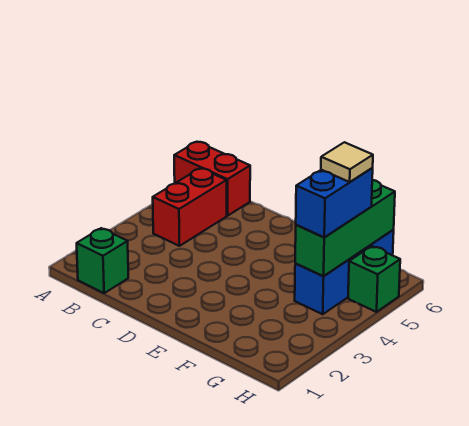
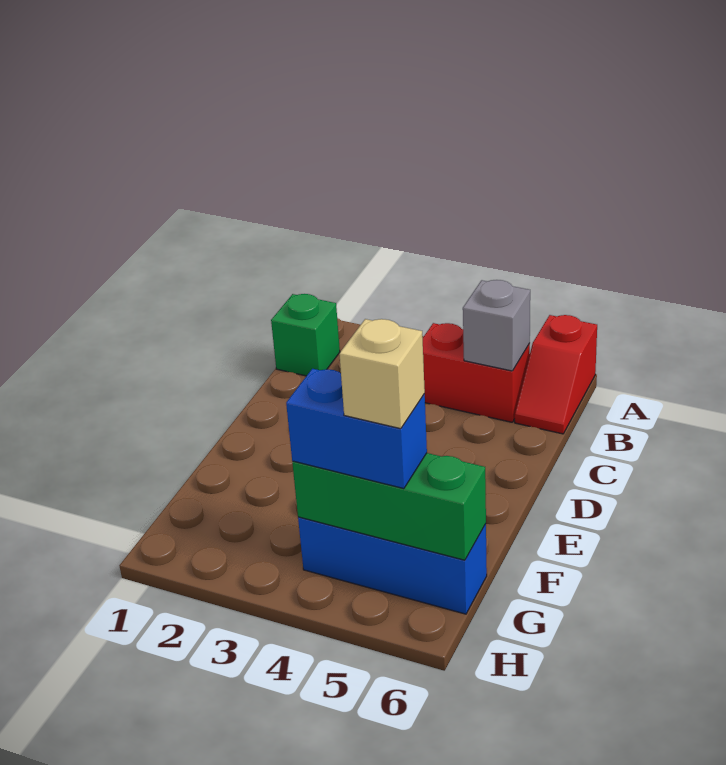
red brick A6:B6 level 1 -> red slope A6:B6 level 1 top A
none -> grey brick B5 level 2
tan tile G5 level 4 -> tan brick G5 level 4
green brick H5 level 1 -> none

